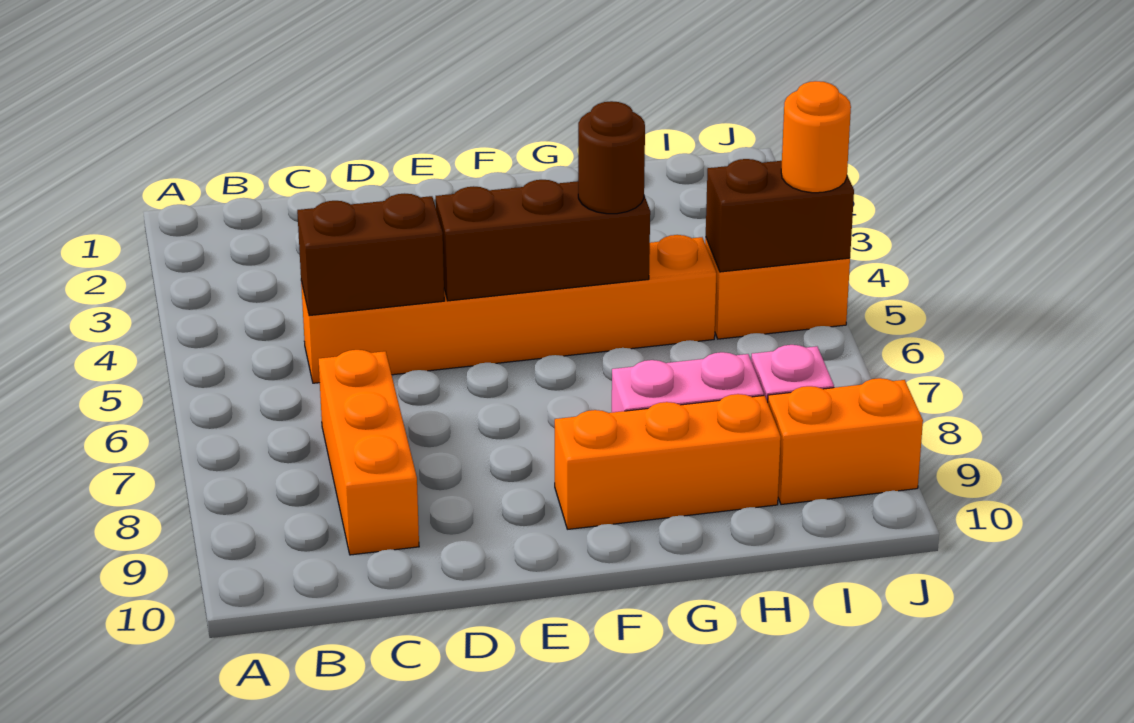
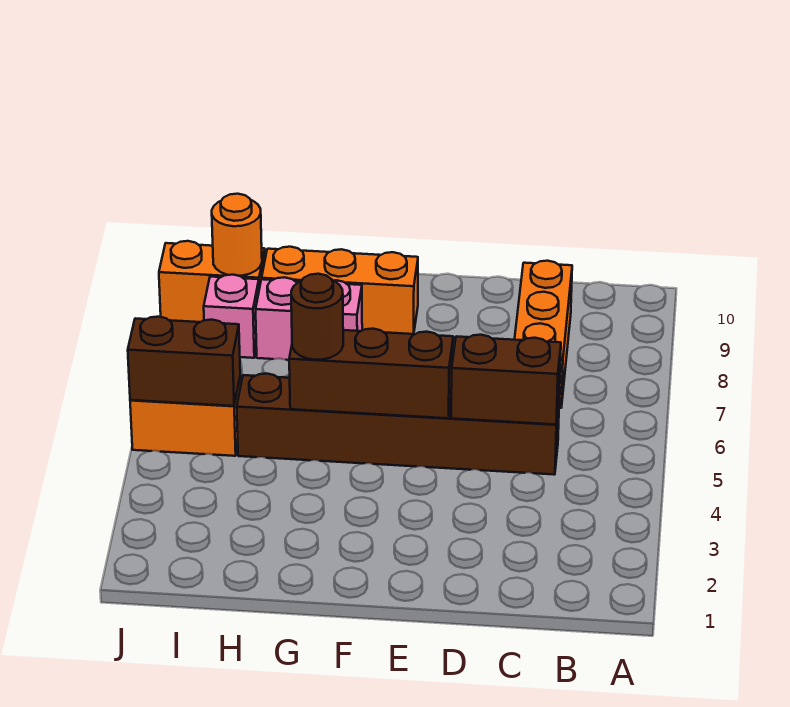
orange brick C5:H5 level 1 -> brown brick C5:H5 level 1
orange round brick J5 level 3 -> orange round brick I9 level 2

